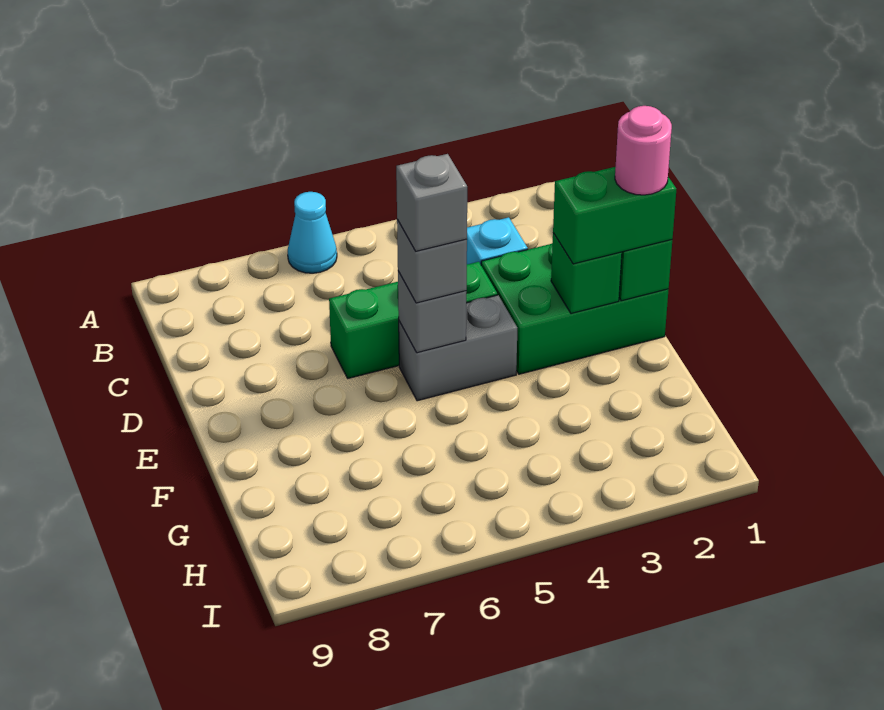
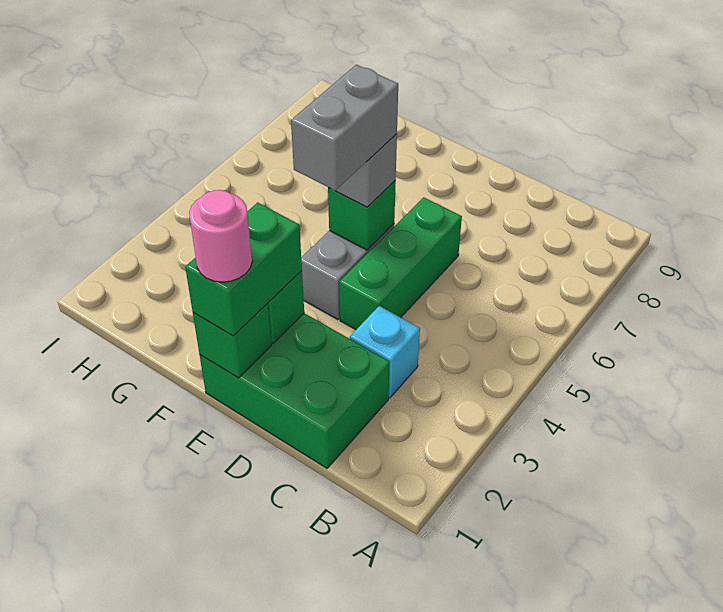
cyan cone A6 level 1 -> none
green brick D1:E3 level 1 -> green brick C1:E2 level 1
grey brick E5 level 2 -> green brick E5 level 2
grey brick E5 level 4 -> grey brick E4:E5 level 4

